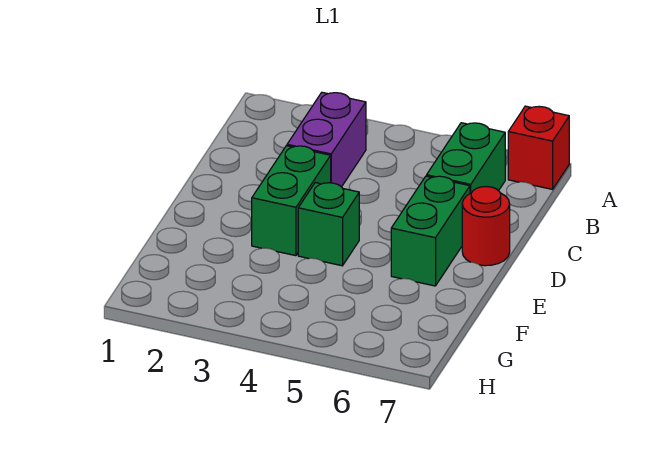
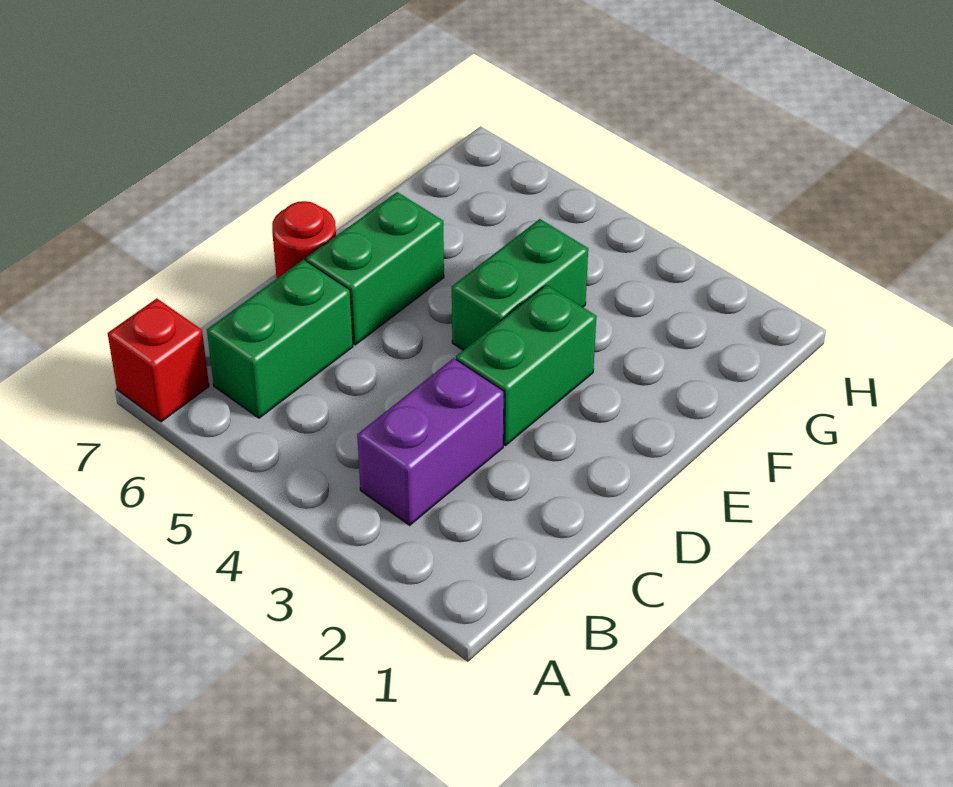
green brick E4 level 1 -> green brick E4:F4 level 1

